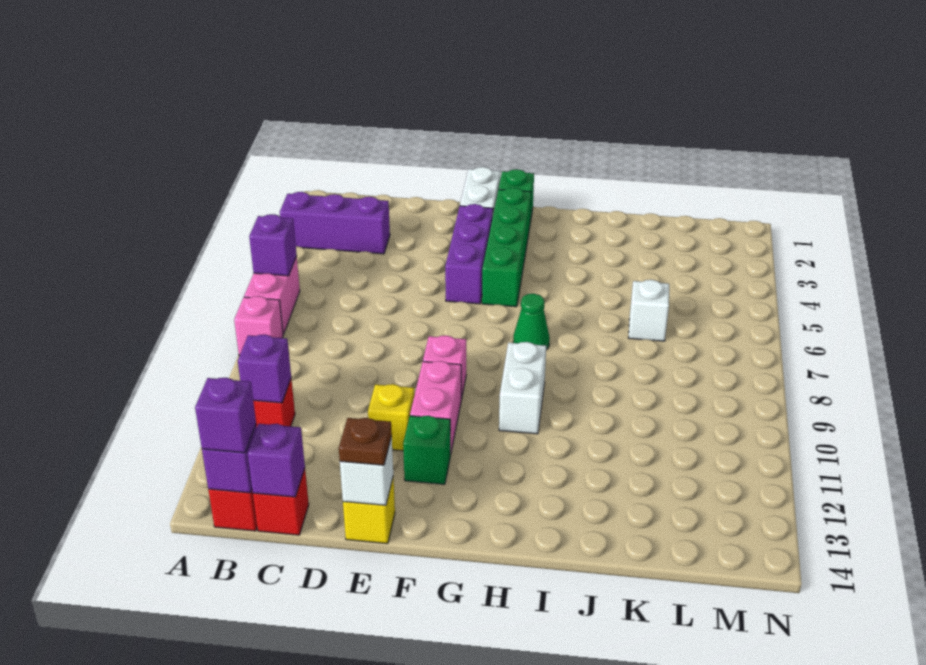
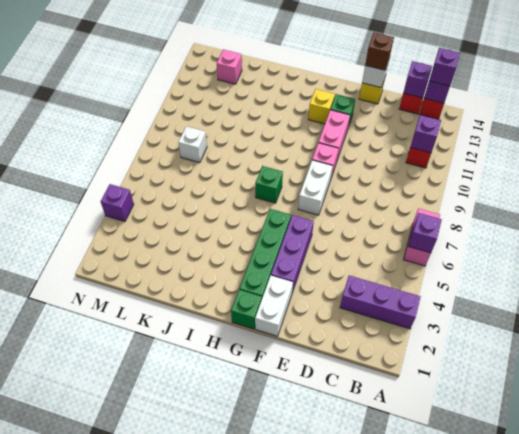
pink brick A8 level 1 -> pink brick L13 level 1
yellow brick E11 level 1 -> yellow brick G12 level 1
brown plate E14 level 3 -> brown brick E14 level 3
green cone H7 level 1 -> green brick H7 level 1
white brick H9:H10 level 1 -> white brick F7:F8 level 1
white brick K6 level 1 -> white brick L8 level 1
none -> purple brick N4 level 1

